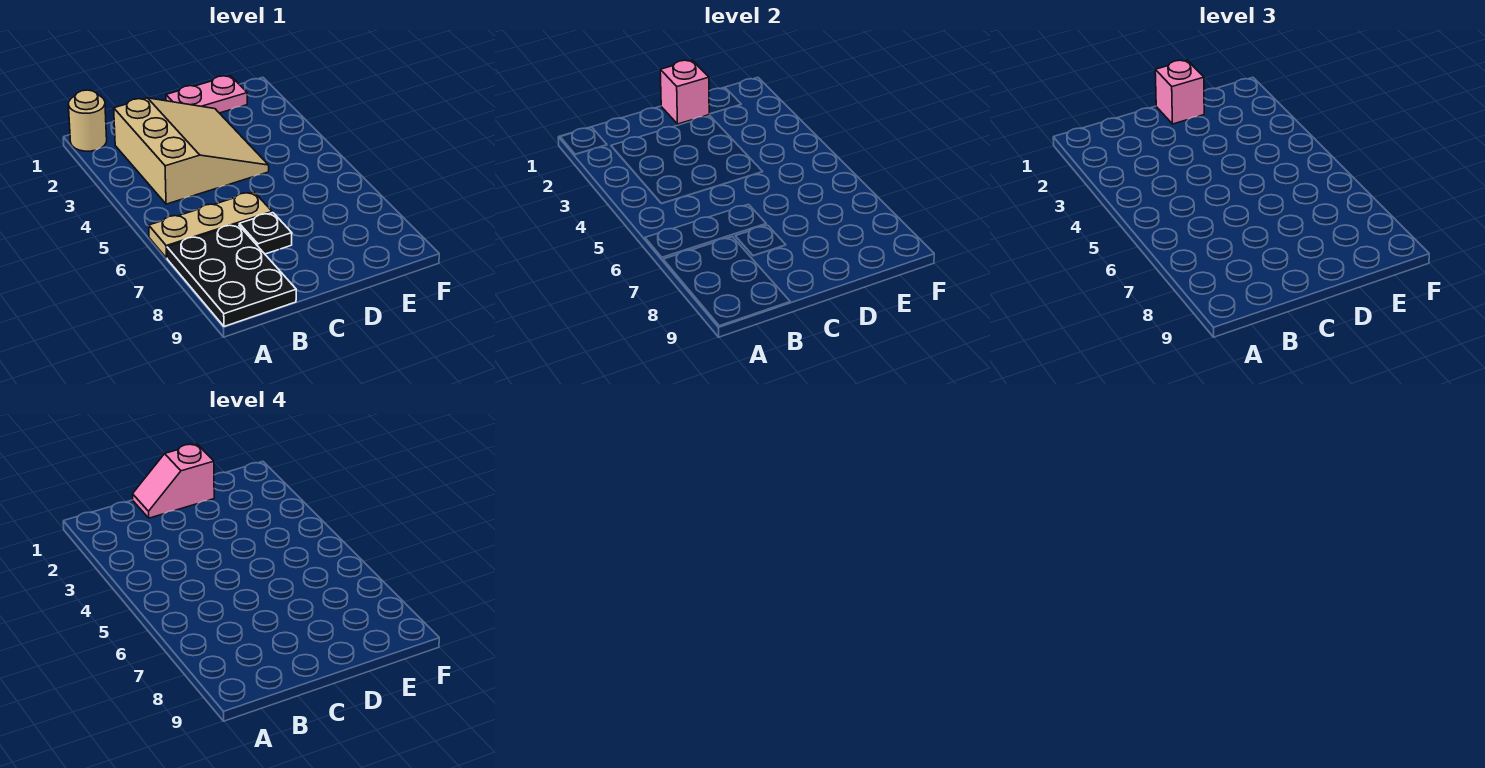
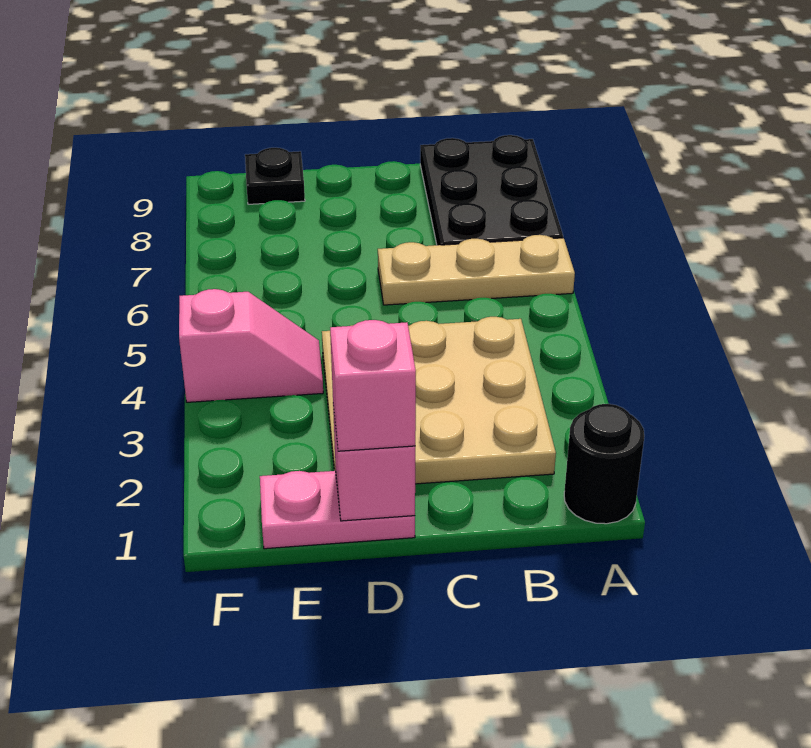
tan round brick A1 level 1 -> black round brick A1 level 1
tan slope B2:D4 level 1 top B -> tan plate B2:D4 level 1
pink slope C1:D1 level 4 top D -> pink slope E4:F4 level 1 top F
black plate C7 level 1 -> black plate E9 level 1

